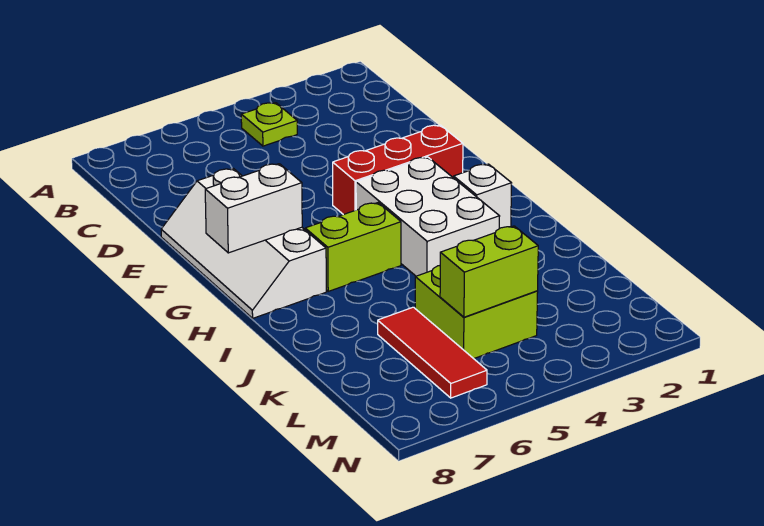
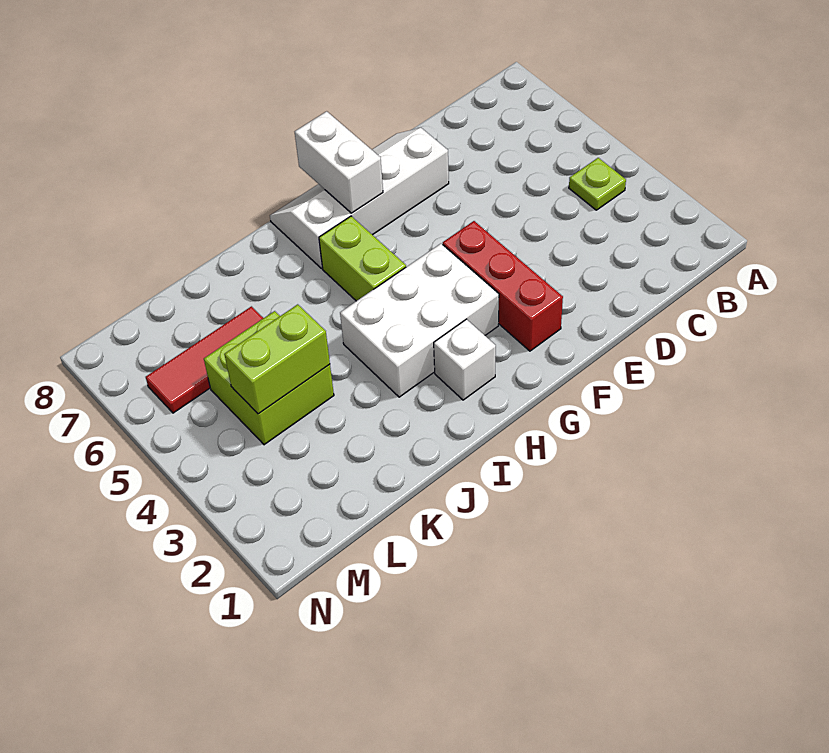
lime brick L4:L5 level 2 -> lime brick K4:L4 level 2

